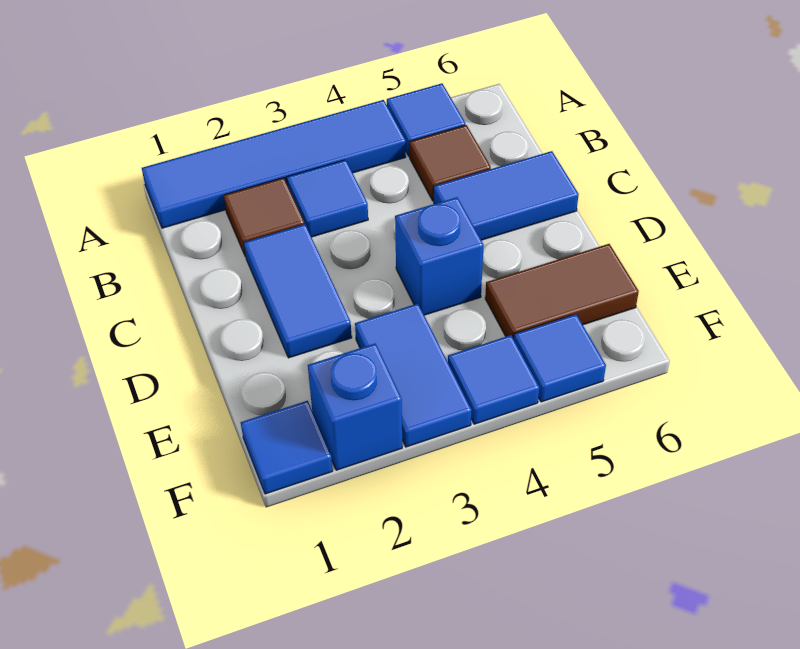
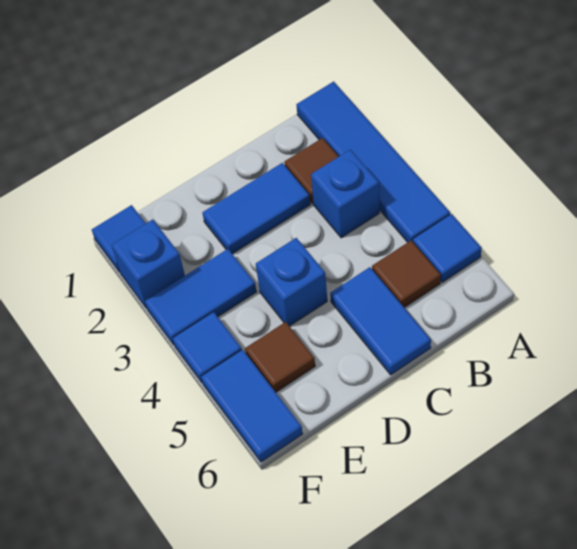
blue tile B3 level 1 -> blue brick B3 level 1
brown tile E5:E6 level 1 -> brown tile E5 level 1
blue tile F5 level 1 -> blue tile F5:F6 level 1

